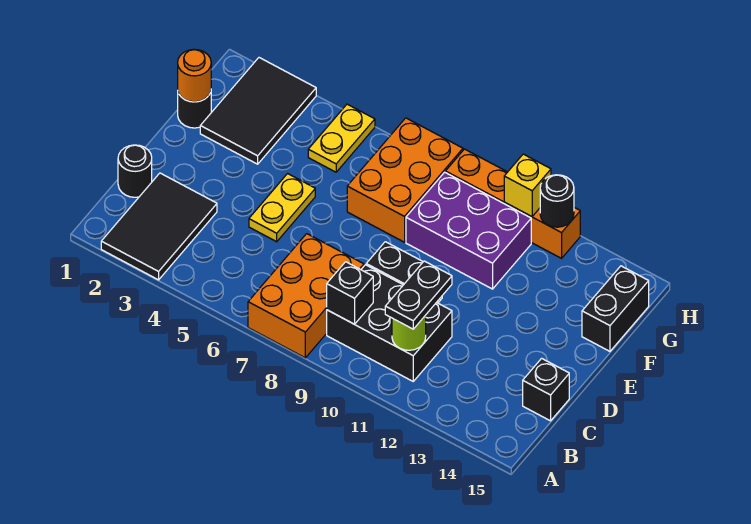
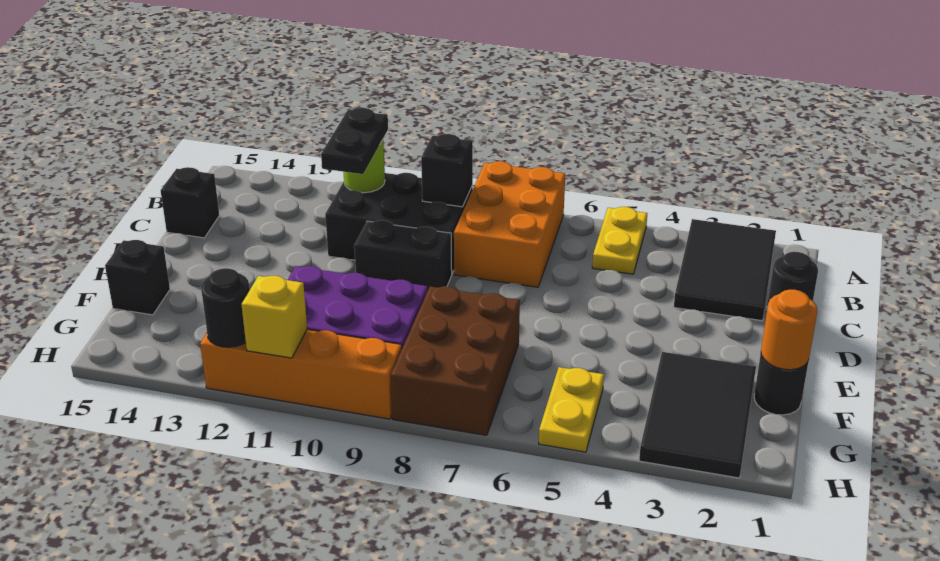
yellow plate D5:E5 level 1 -> yellow plate A5:B5 level 1
orange brick F7:H8 level 1 -> brown brick F7:H8 level 1
black brick F15:G15 level 1 -> black brick F15 level 1

